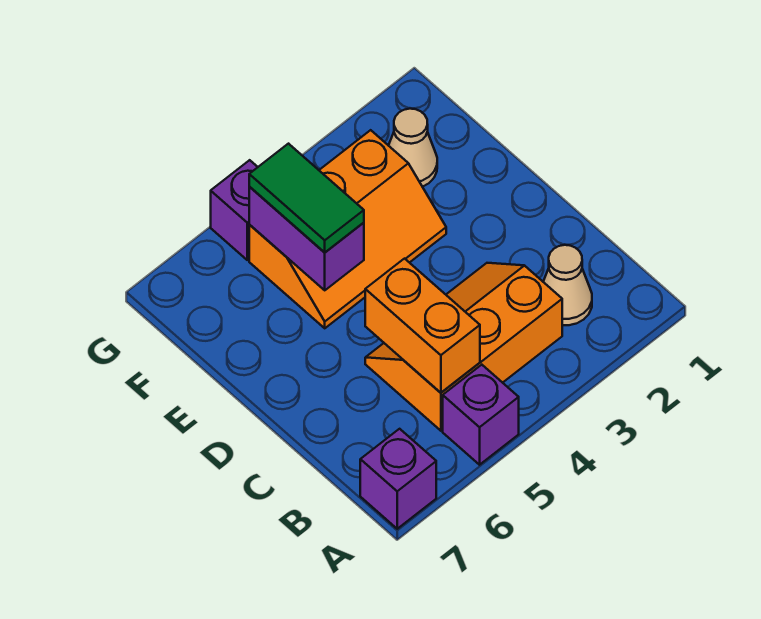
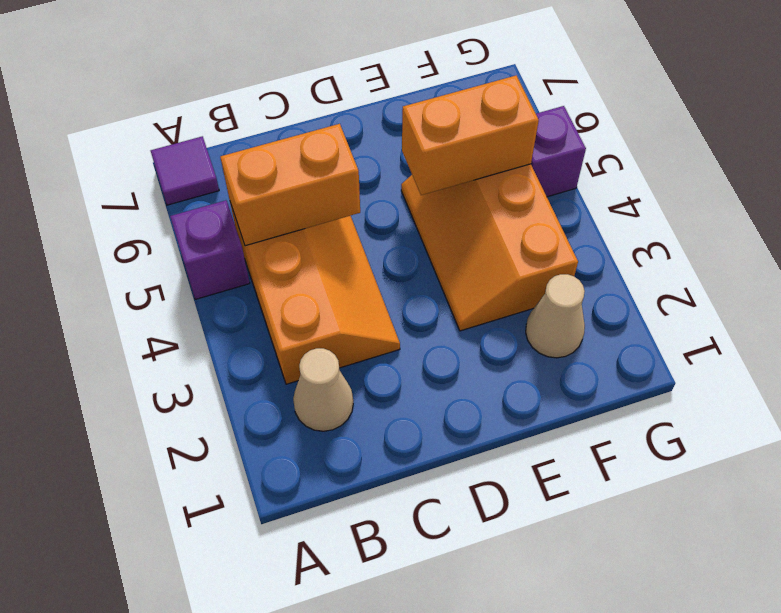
purple brick A7 level 1 -> purple tile A7 level 1
purple brick E5:F5 level 2 -> orange brick E5:F5 level 2
green tile E5:F5 level 3 -> none

